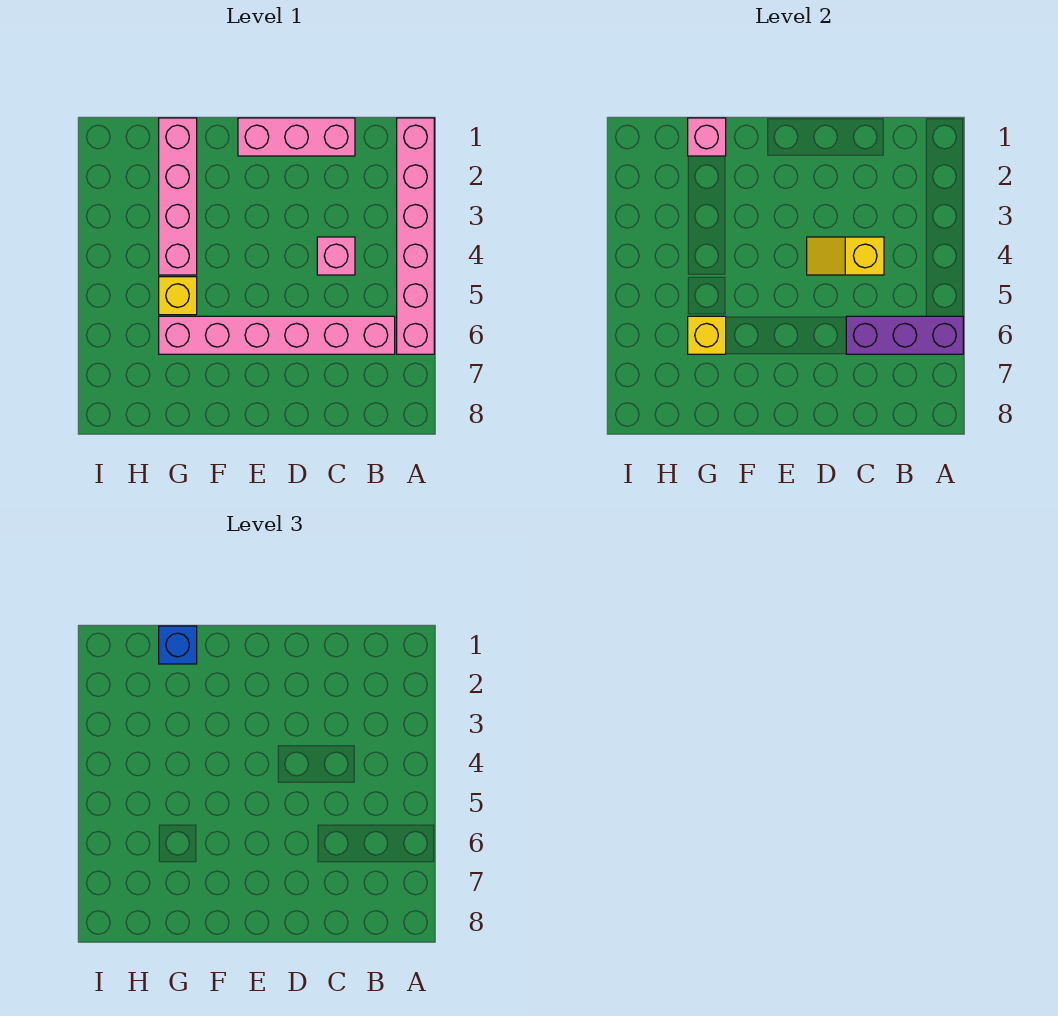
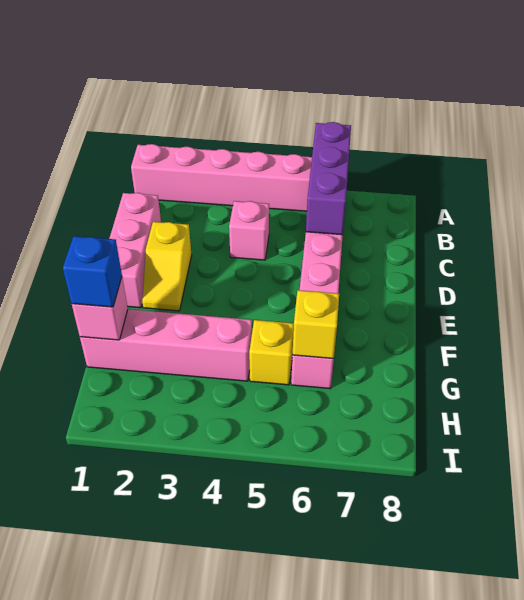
yellow slope C4:D4 level 2 top C -> yellow slope D2:E2 level 1 top D

